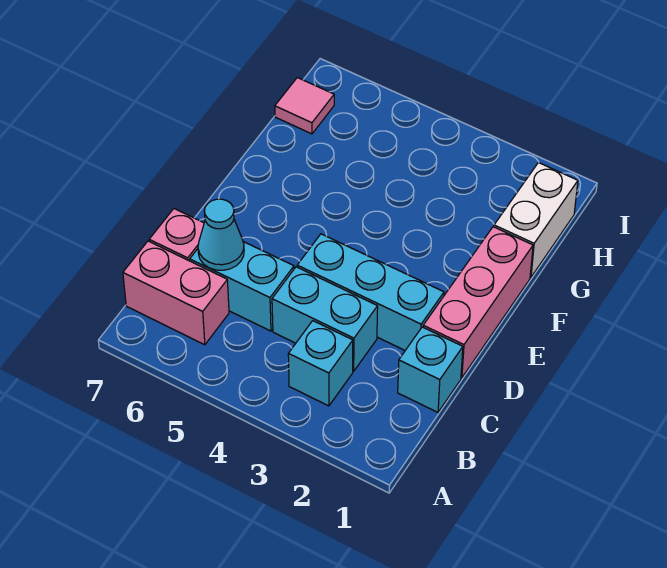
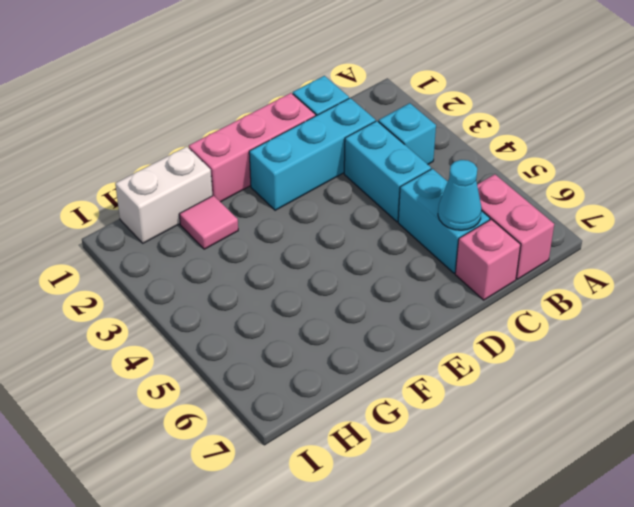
cyan brick D2:D4 level 1 -> cyan brick C2:E2 level 1
pink tile H7 level 1 -> pink tile G2 level 1

